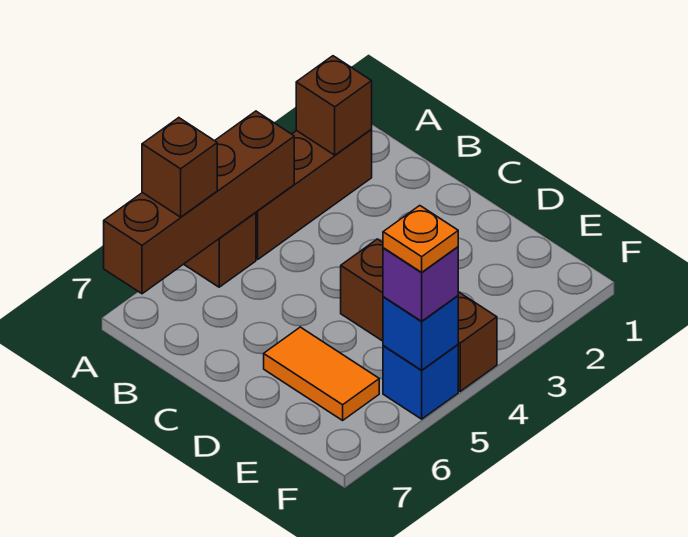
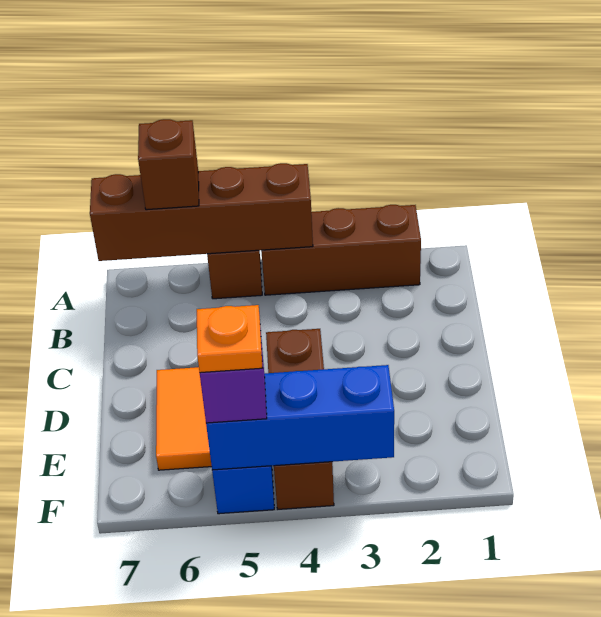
brown brick A2 level 2 -> none
blue brick F5 level 2 -> blue brick F3:F5 level 2

